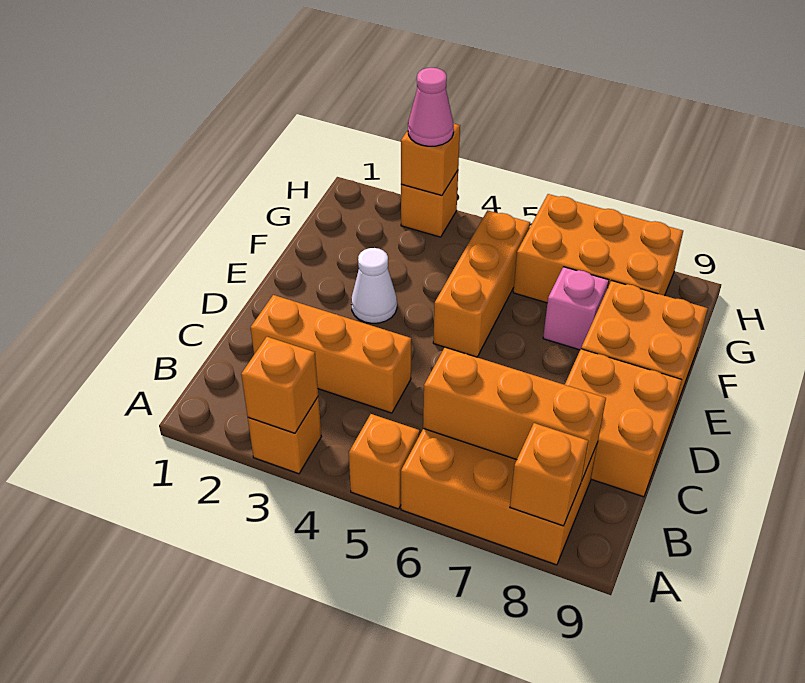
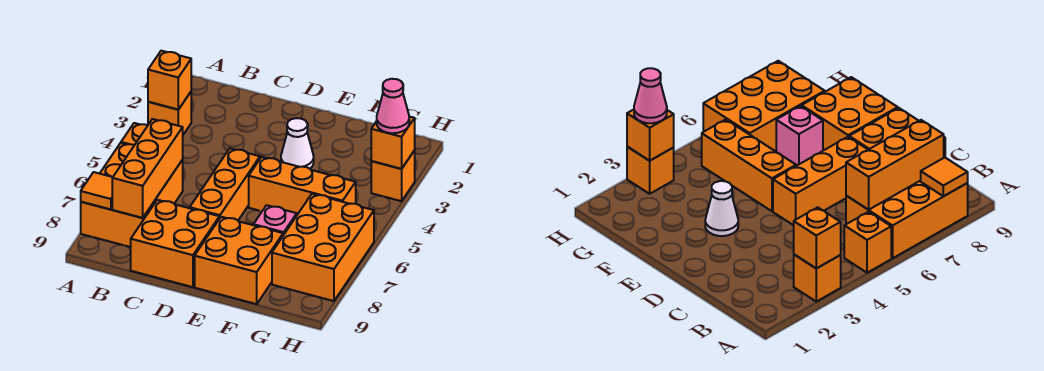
orange brick A8 level 2 -> orange tile A8 level 2
orange brick C2:C4 level 1 -> orange brick D5:D7 level 1

